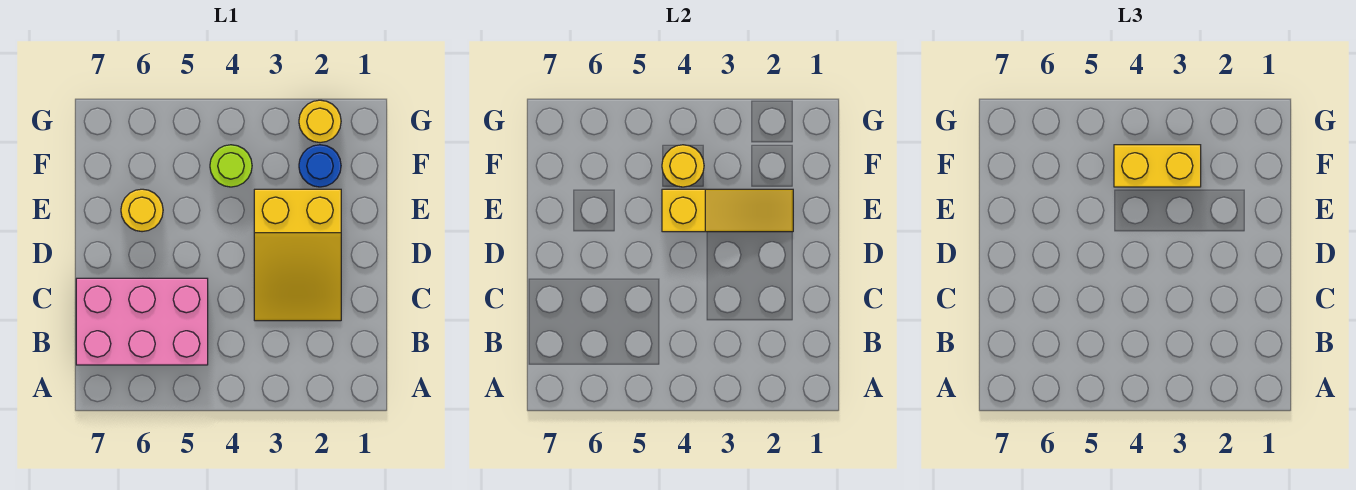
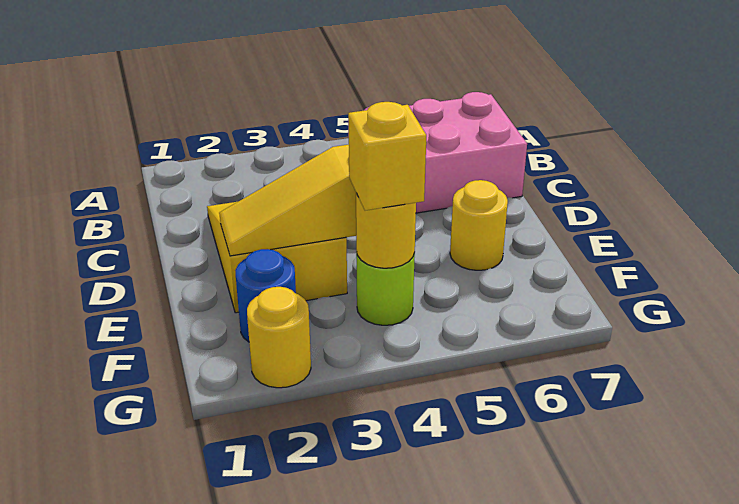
yellow brick F3:F4 level 3 -> yellow brick F4 level 3

